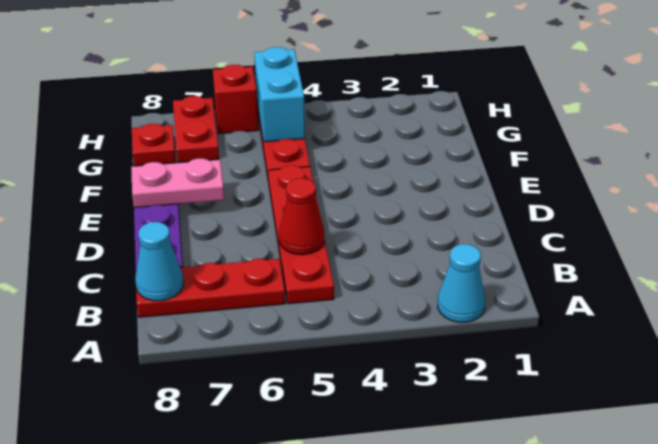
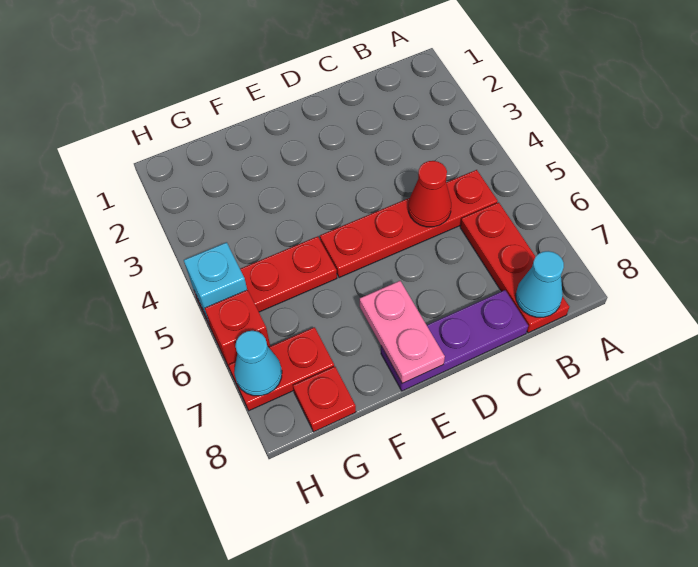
cyan cone A2 level 1 -> cyan cone H7 level 2
cyan brick G5:H5 level 2 -> cyan brick H5 level 2

